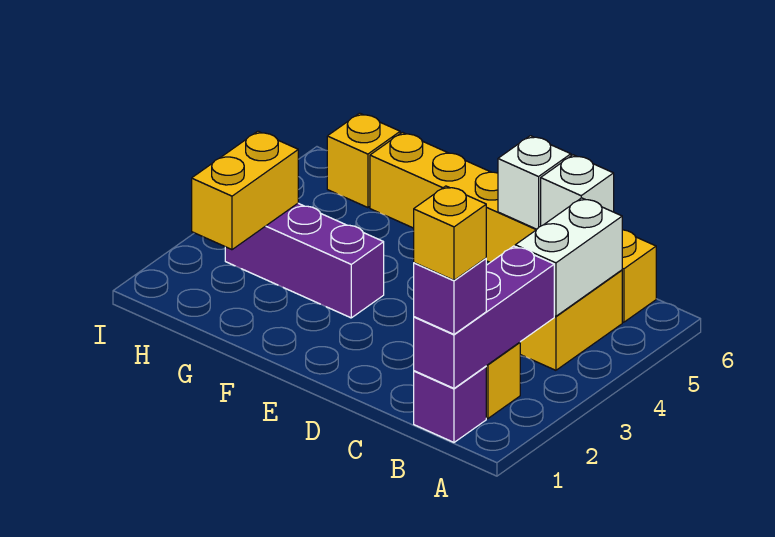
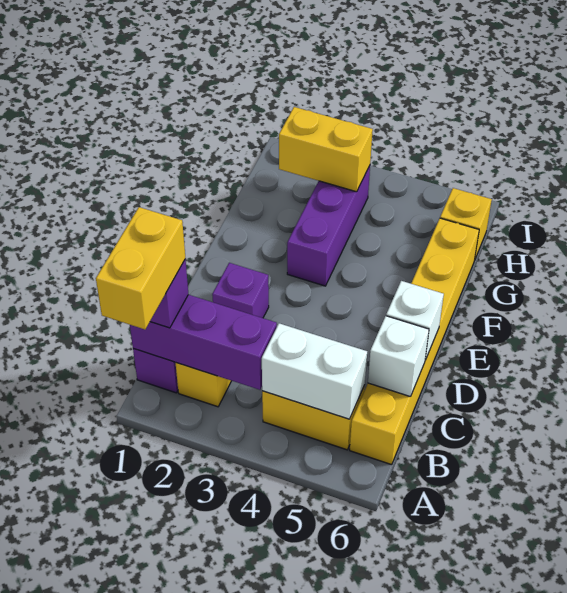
yellow brick B1 level 4 -> yellow brick A1:B1 level 4
none -> purple brick D2 level 1

